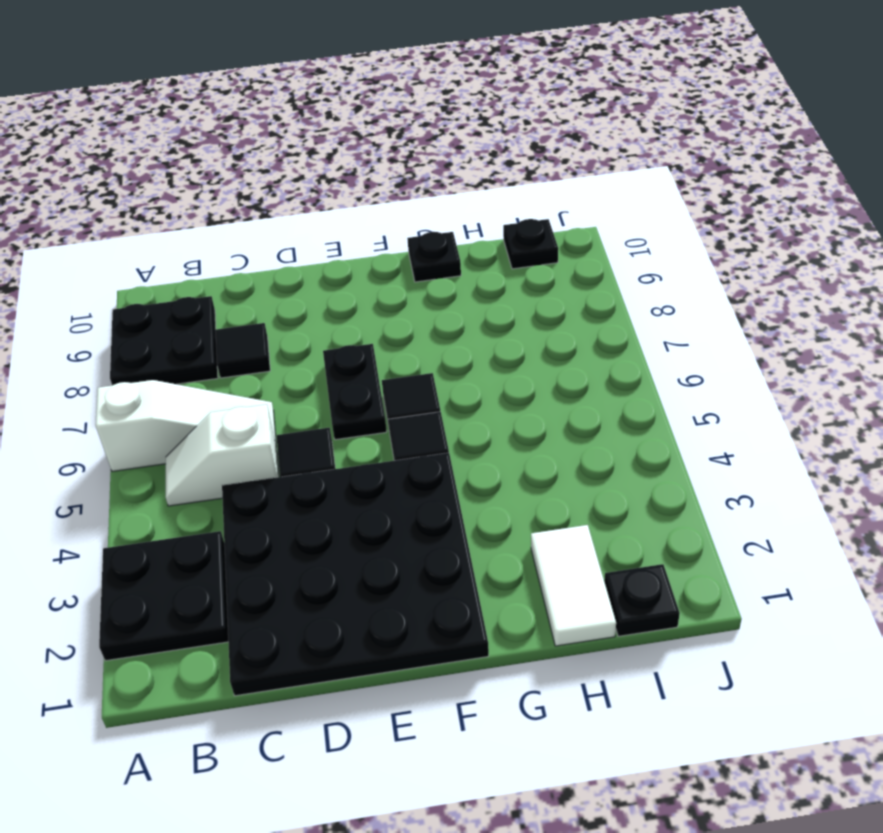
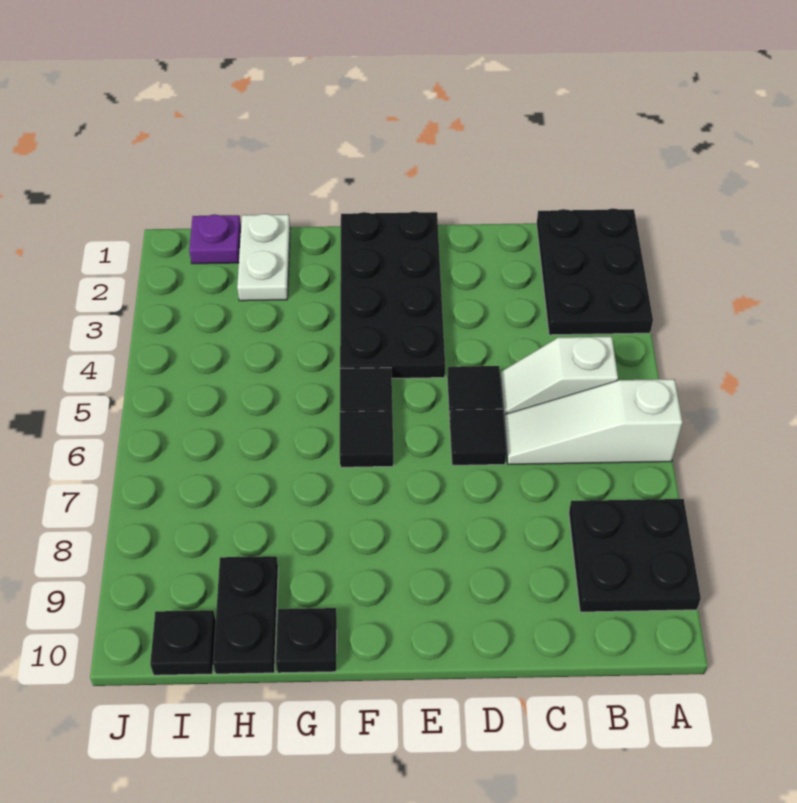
black plate A2:B3 level 1 -> black plate A1:B3 level 1
white slope B5:C5 level 1 top C -> white slope B5:C5 level 1 top B
black plate C1:F4 level 1 -> black plate E1:F4 level 1
black tile C8 level 1 -> black tile D6 level 1
black plate E6:E7 level 1 -> black plate H9:H10 level 1
white tile H1:H2 level 1 -> white plate H1:H2 level 1
black plate I1 level 1 -> purple plate I1 level 1

